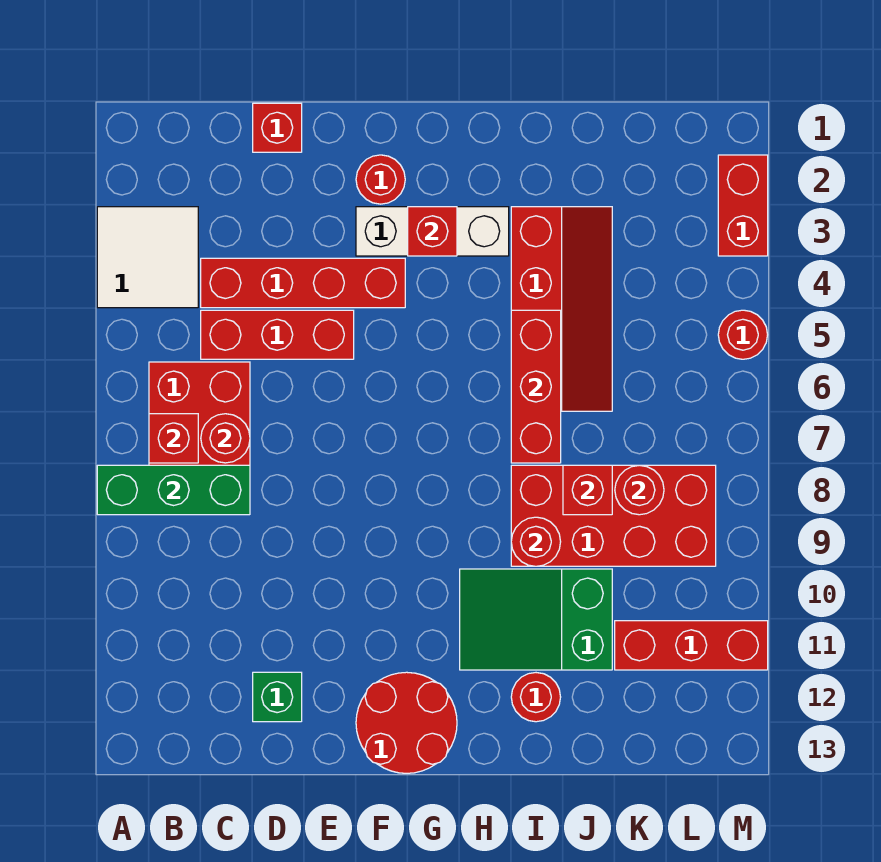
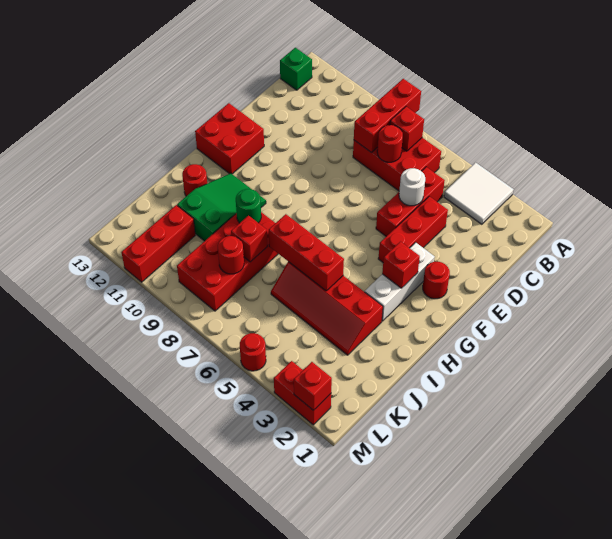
green brick A8:C8 level 2 -> red brick A8:C8 level 2
red brick C4:F4 level 1 -> red brick D4:F4 level 1
red brick D1 level 1 -> red brick M2 level 2
none -> white round brick D5 level 2
green brick D12 level 1 -> green brick B13 level 1
red round brick F12:G13 level 1 -> red brick F12:G13 level 1
red round brick I9 level 2 -> green round brick I9 level 2

